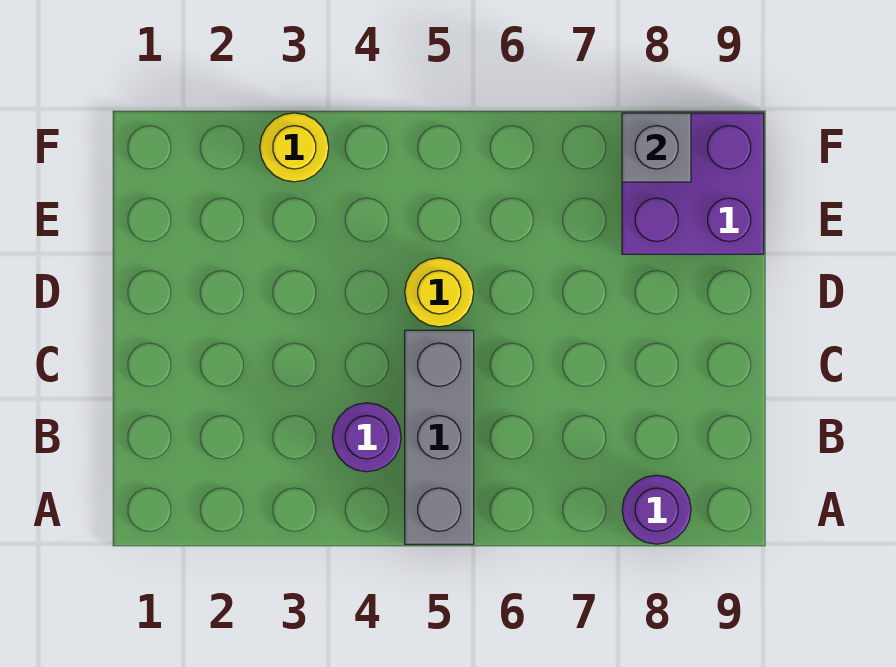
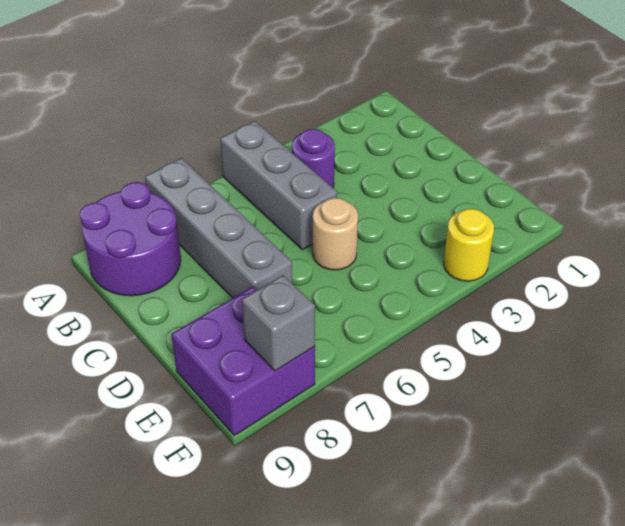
none -> grey brick A7:D7 level 1
purple round brick A8 level 1 -> purple round brick A8:B9 level 1
yellow round brick D5 level 1 -> tan round brick D5 level 1

